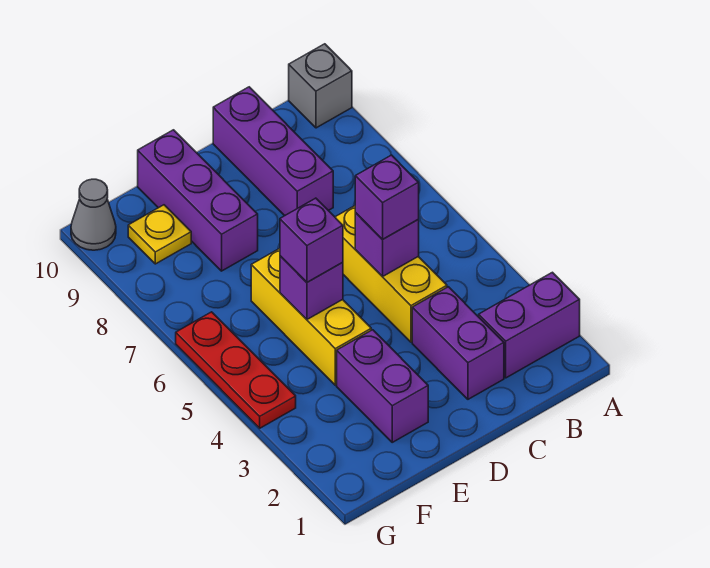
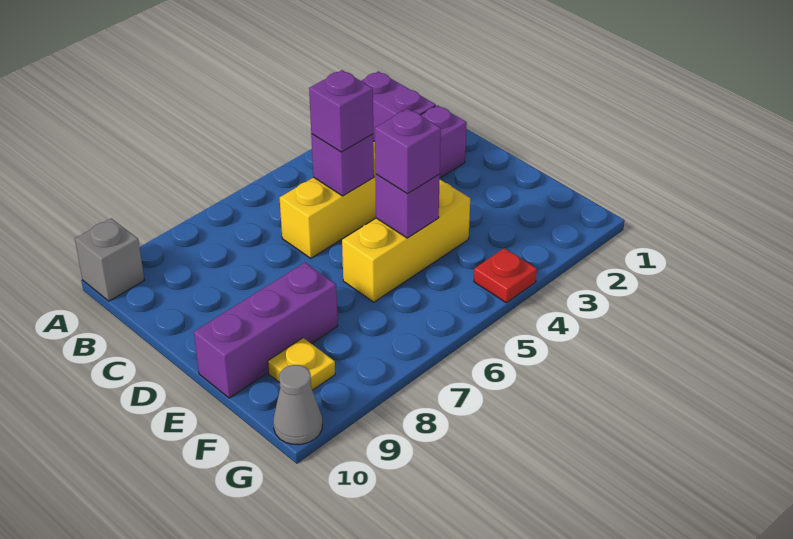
purple brick C8:C10 level 1 -> none
purple brick E2:E3 level 1 -> none
red plate G4:G6 level 1 -> red plate G4 level 1

